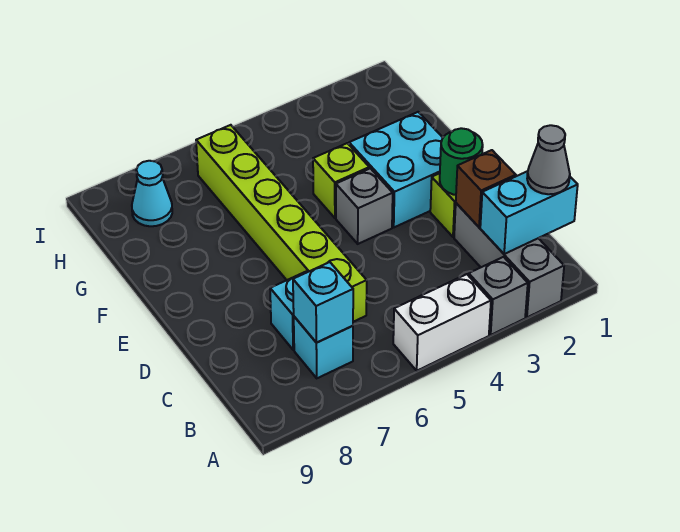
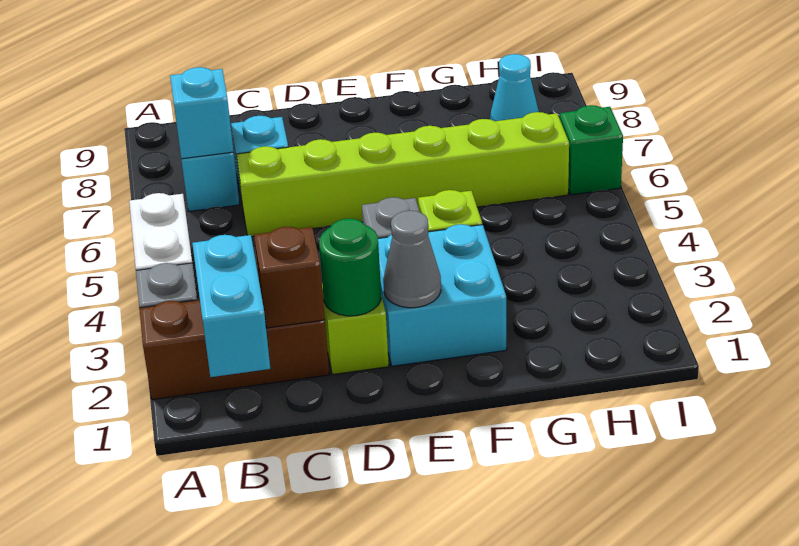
grey brick A2:C2 level 1 -> brown brick A2:C2 level 1
grey cone B1 level 3 -> grey cone E2 level 2
none -> green brick I6 level 1

